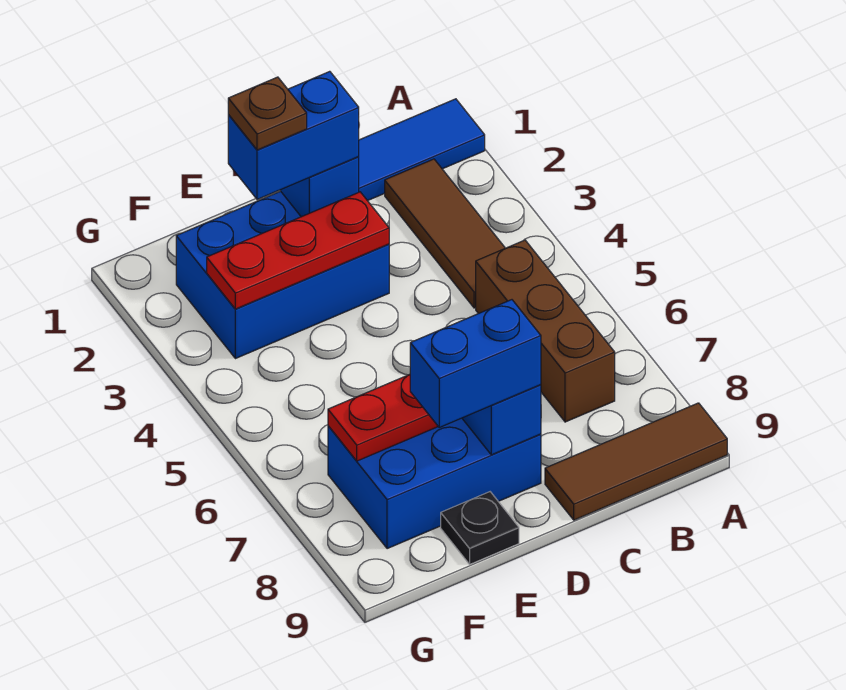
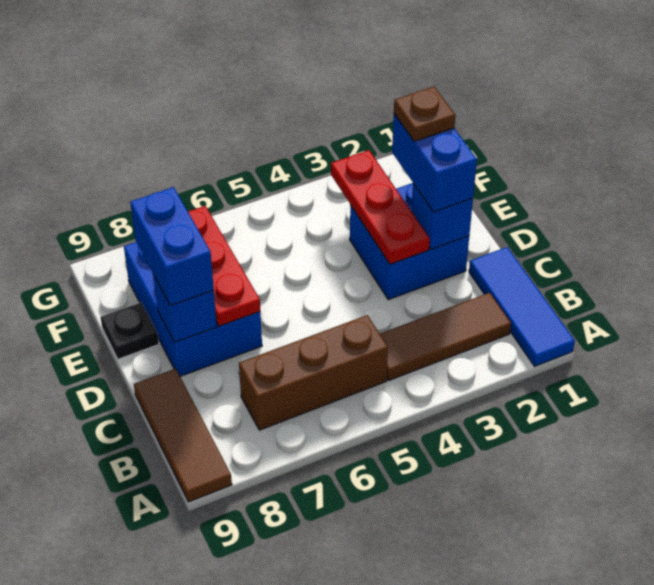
blue brick D2:F3 level 1 -> blue brick D2:E3 level 1

